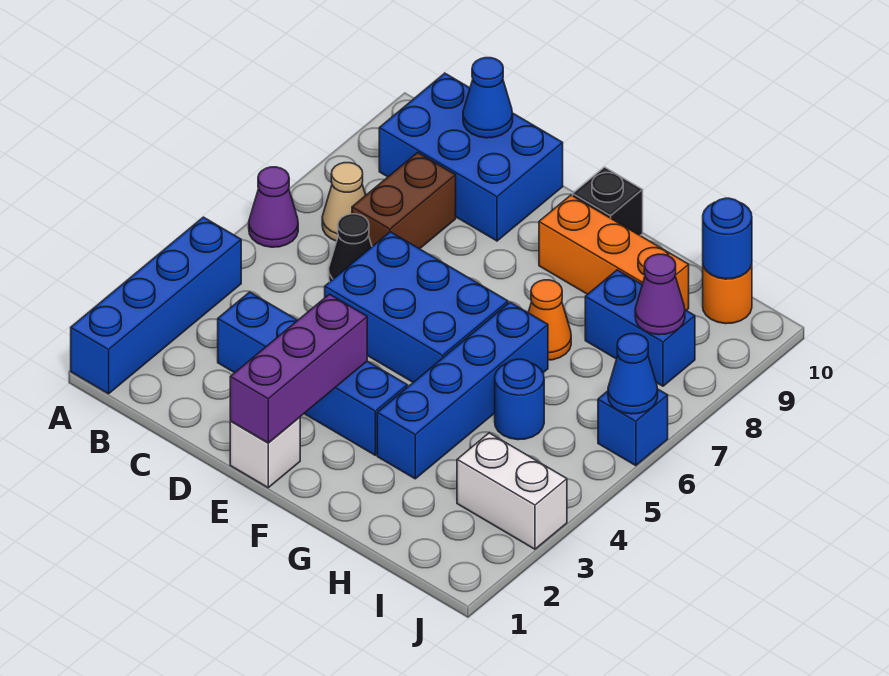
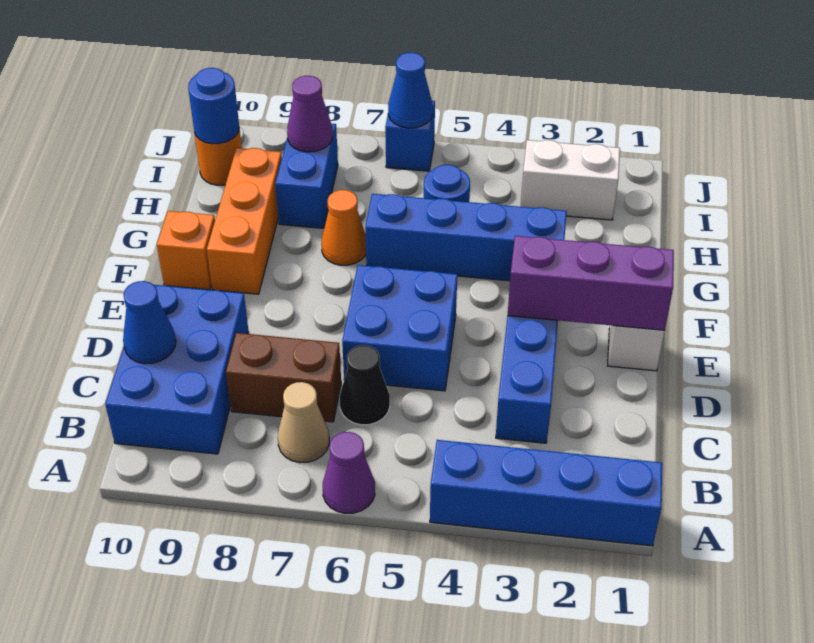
blue brick D5:F6 level 1 -> blue brick D5:E6 level 1
black brick F10 level 1 -> orange brick F10 level 1
white brick I3:J3 level 1 -> white brick I2:I3 level 1

